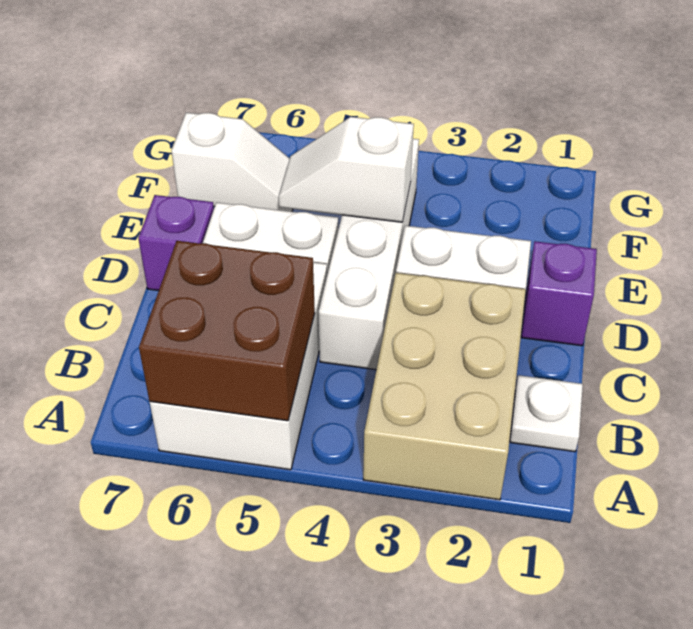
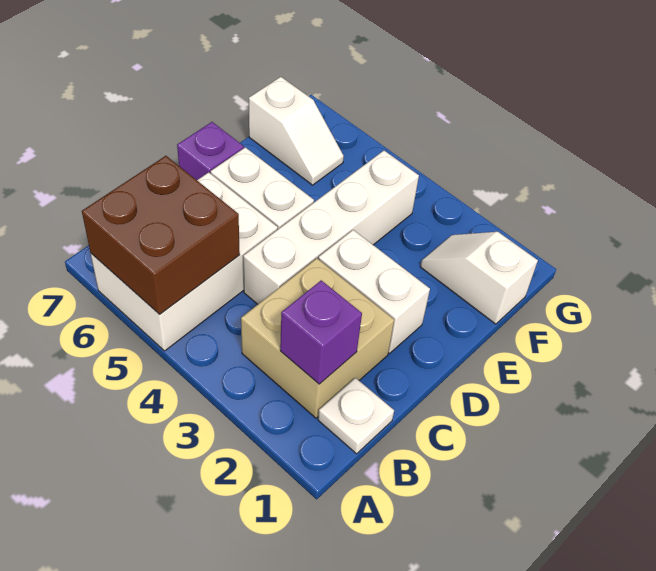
tan brick A2:C3 level 1 -> tan brick B2:C3 level 1
purple brick D1 level 1 -> purple brick B2 level 2
white slope E4:E5 level 2 top 4 -> white slope F1:F2 level 1 top 1

